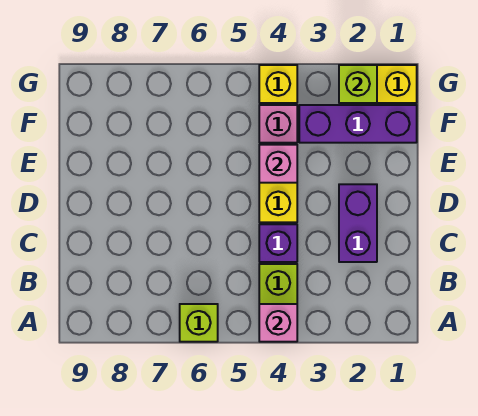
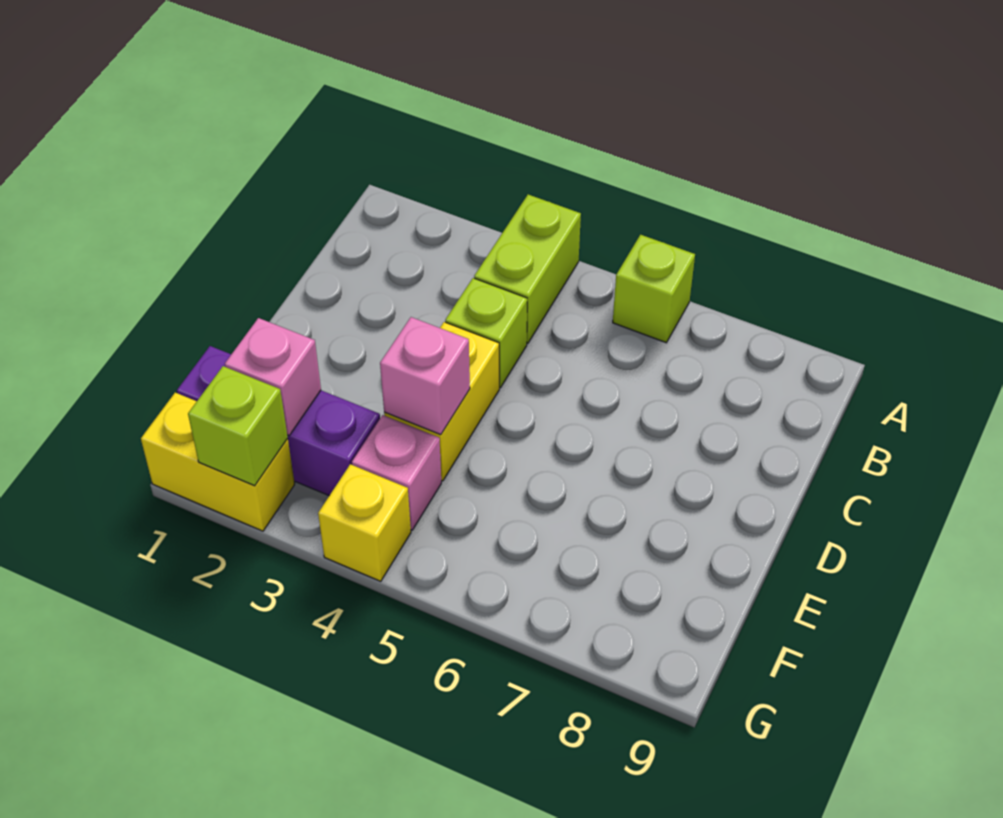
pink brick A4 level 2 -> pink brick F2 level 2
purple brick C2:D2 level 1 -> none
purple brick C4 level 1 -> lime brick C4 level 1

